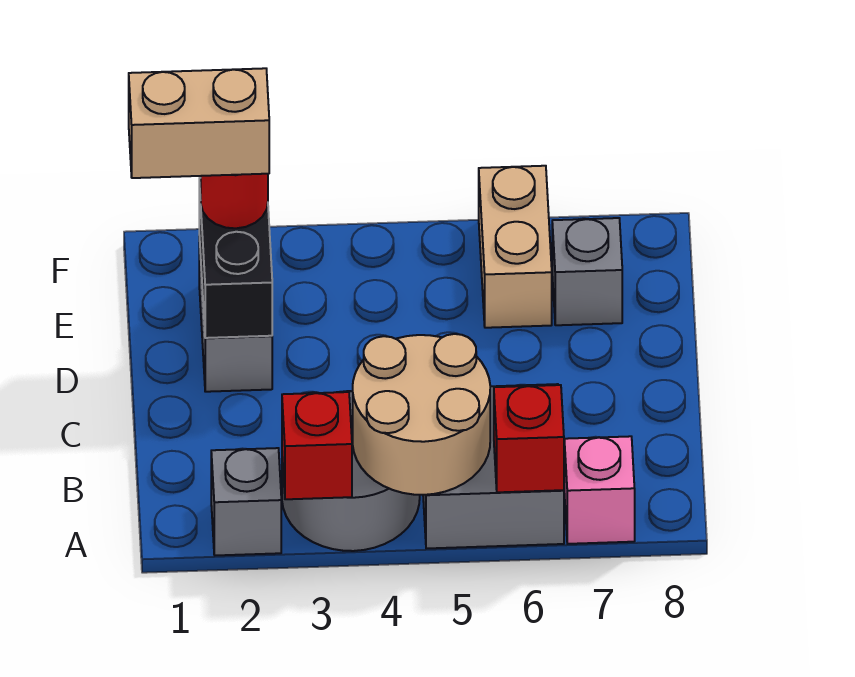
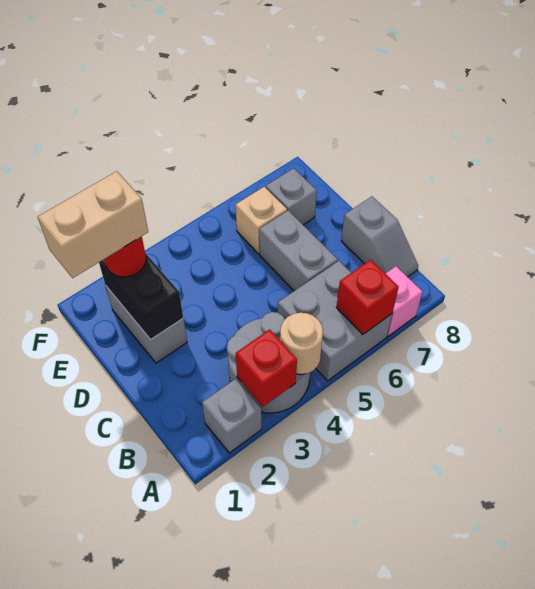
tan round brick A4:B5 level 2 -> tan round brick A4 level 2
none -> grey slope B8:C8 level 1 top C
none -> grey brick C6:D6 level 1
tan brick E6:F6 level 1 -> tan brick E6 level 1

